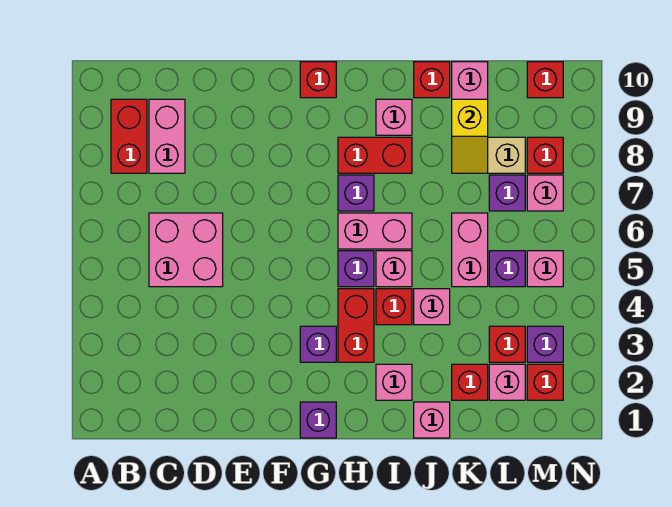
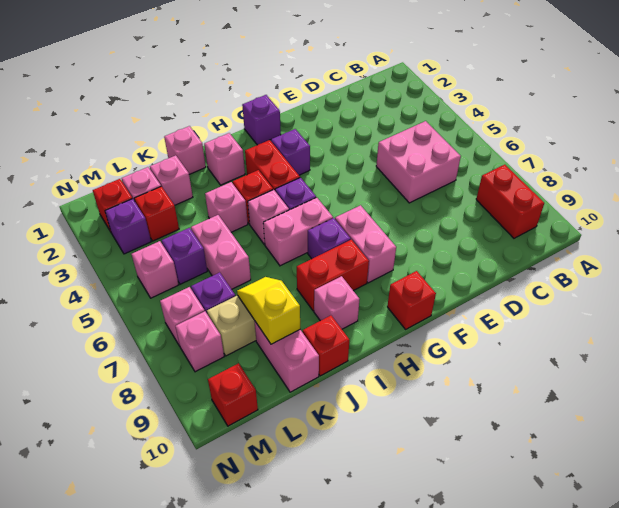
pink brick C8:C9 level 1 -> pink brick G7:G8 level 1
red brick K2 level 1 -> pink brick K2 level 1
red brick M8 level 1 -> pink brick M8 level 1

